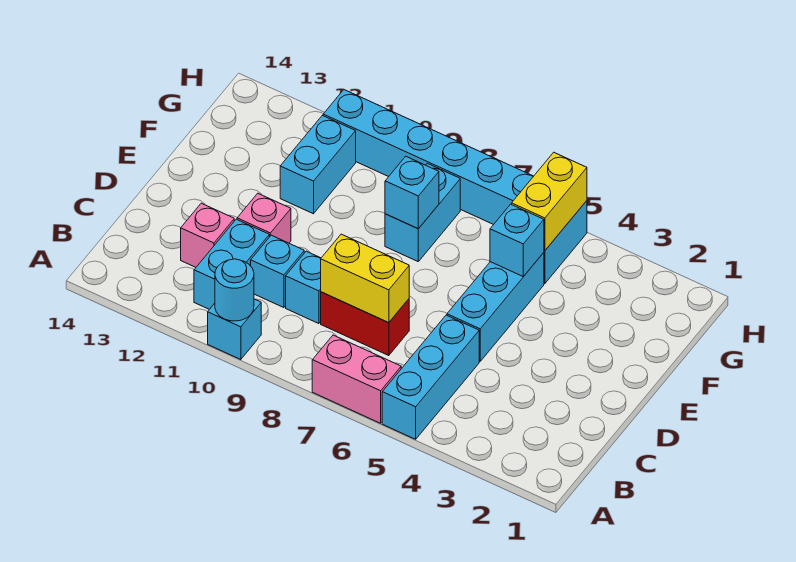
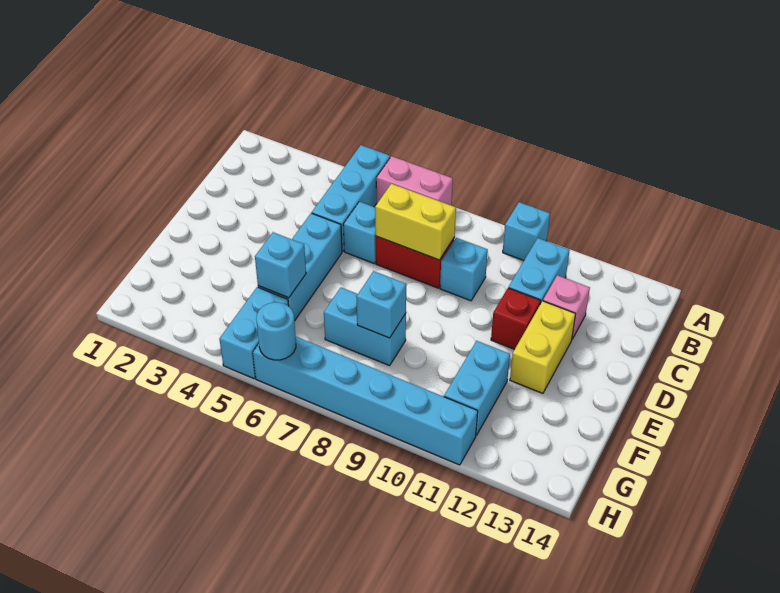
cyan round brick A10 level 2 -> cyan round brick H6 level 2
cyan brick C10 level 1 -> cyan brick C6 level 1
pink brick D11 level 1 -> red brick D11 level 1
cyan brick F8:G8 level 1 -> cyan brick F7:F8 level 1
yellow brick G5:H5 level 2 -> yellow brick D12:E12 level 1

